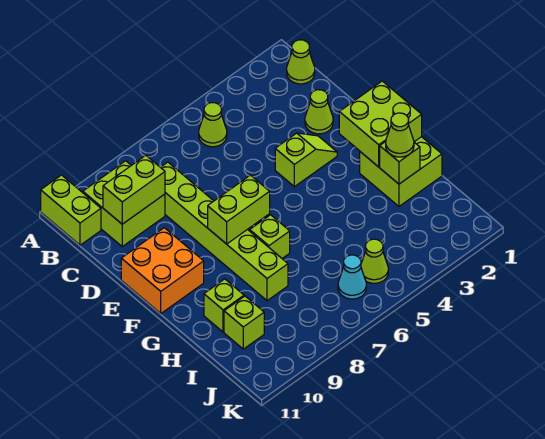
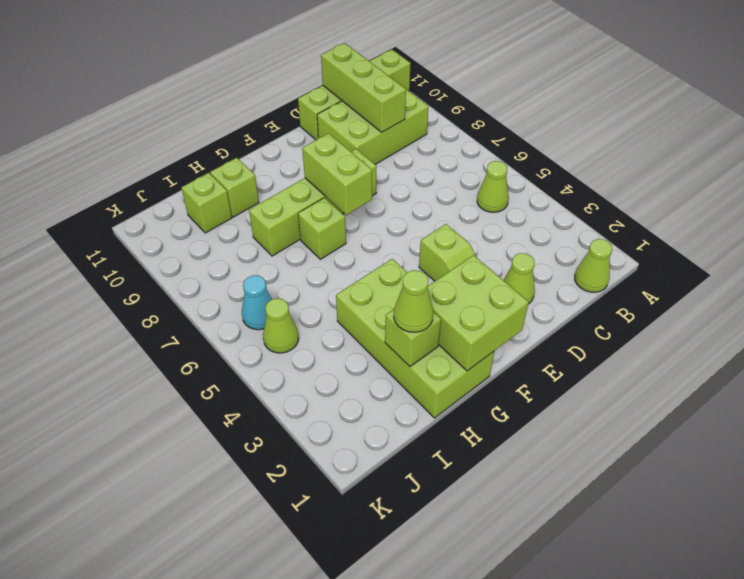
lime brick A11:B11 level 1 -> lime brick A11:D11 level 1
lime brick B9:C10 level 1 -> lime brick B9:D10 level 1
lime brick C8:H8 level 1 -> lime brick E8:H8 level 1
lime brick C9:C10 level 2 -> lime brick C9:C11 level 2
orange brick E10:F11 level 1 -> none
lime brick G1:H2 level 1 -> lime brick G1:H4 level 1

